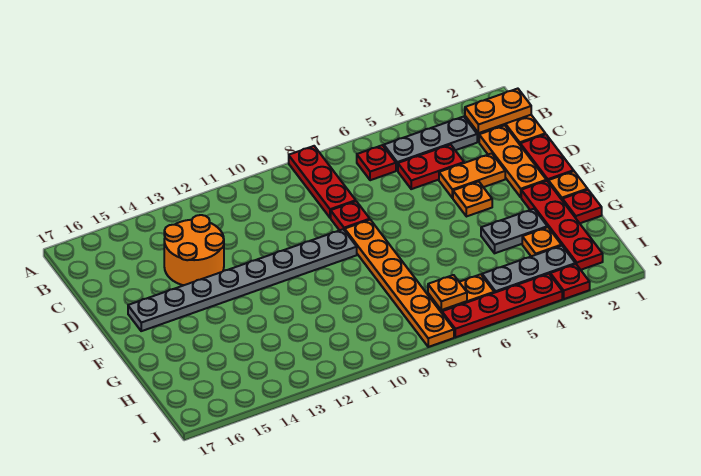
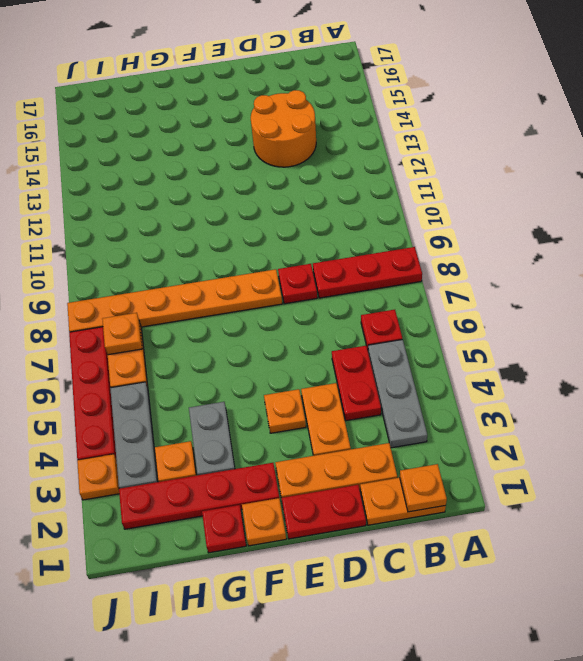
orange plate B1:B2 level 2 -> orange plate B1 level 2
grey plate E9:E16 level 1 -> none
red plate J3 level 1 -> orange plate J3 level 1

